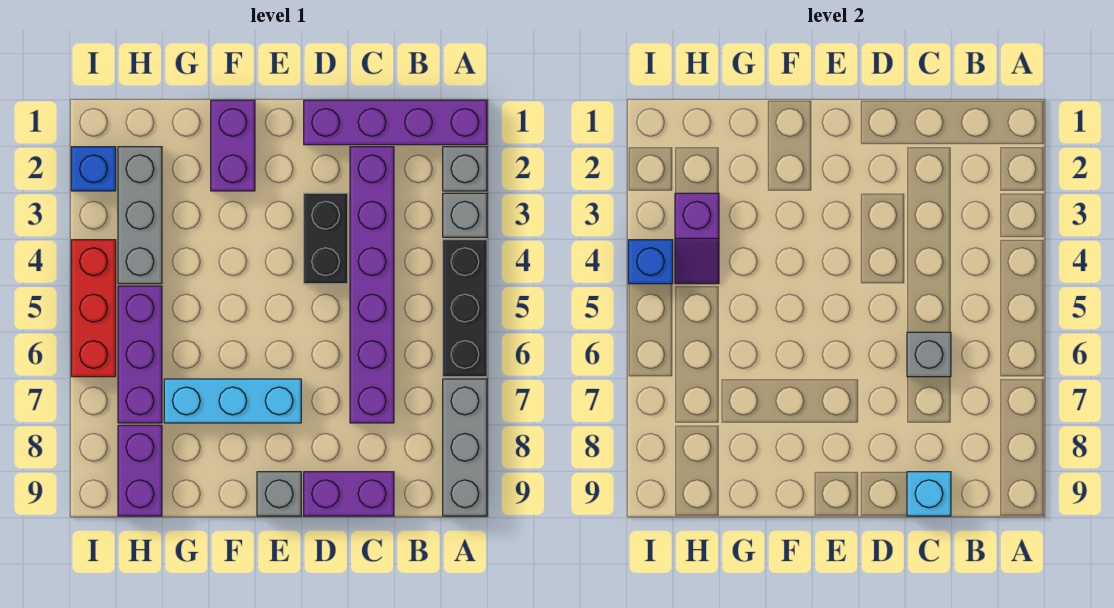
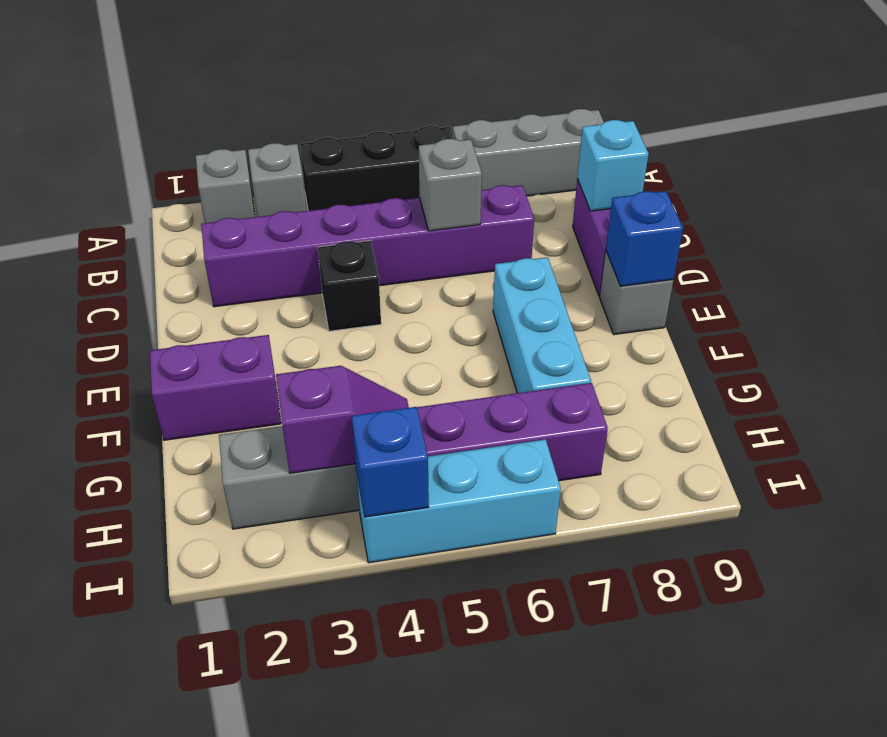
purple brick A1:D1 level 1 -> none
black brick D3:D4 level 1 -> black brick D4 level 1
purple brick H8:H9 level 1 -> none
blue brick I2 level 1 -> blue brick E9 level 2
red brick I4:I6 level 1 -> cyan brick I4:I6 level 1

